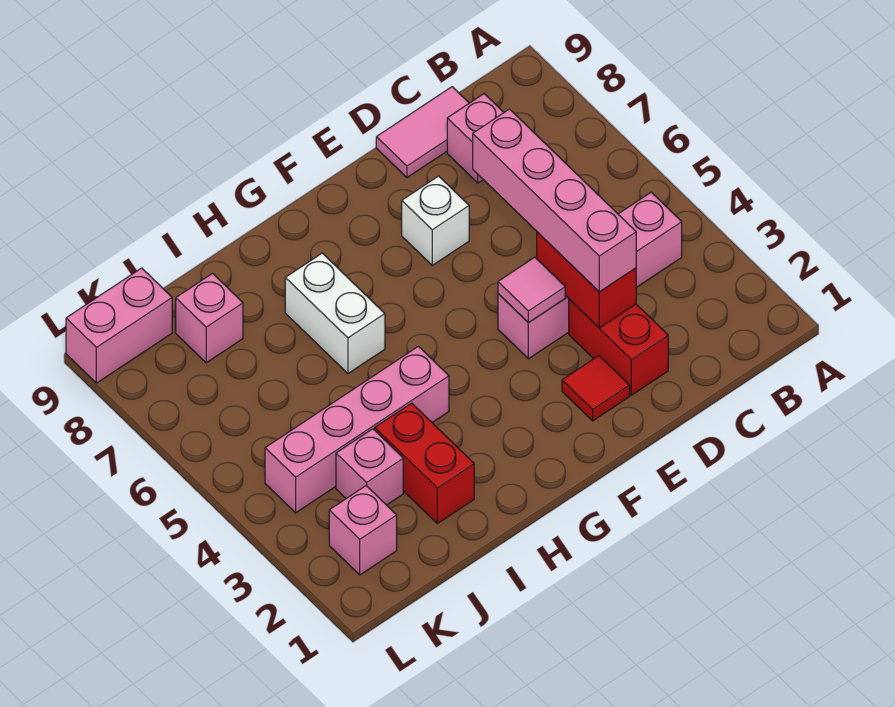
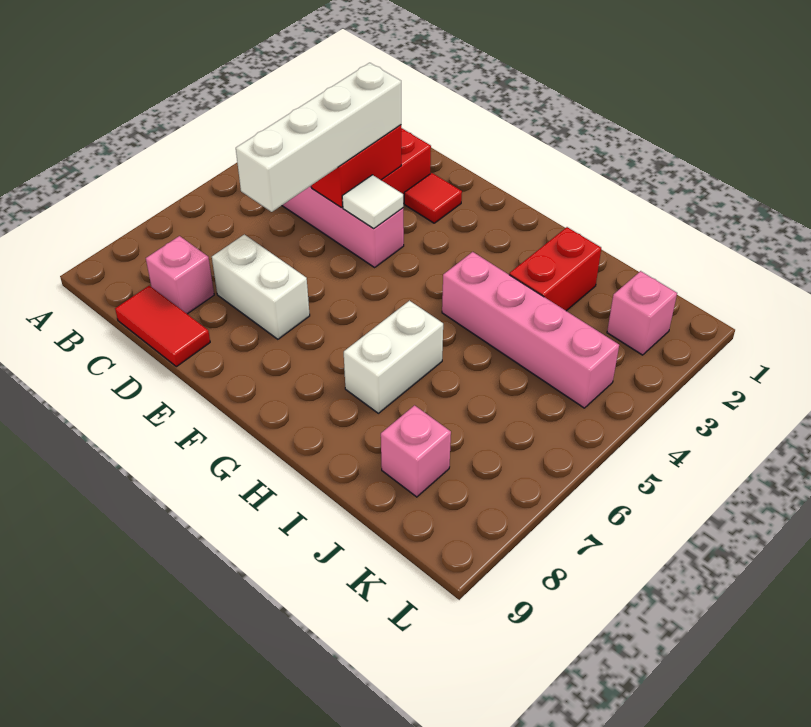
pink tile C9:D9 level 1 -> red tile C9:D9 level 1
pink brick D3:D6 level 3 -> white brick D3:D6 level 3
pink tile E4 level 2 -> white tile E4 level 2
white brick E7 level 1 -> white brick D7:E7 level 1
pink brick J3 level 1 -> none
pink brick K9:L9 level 1 -> none

